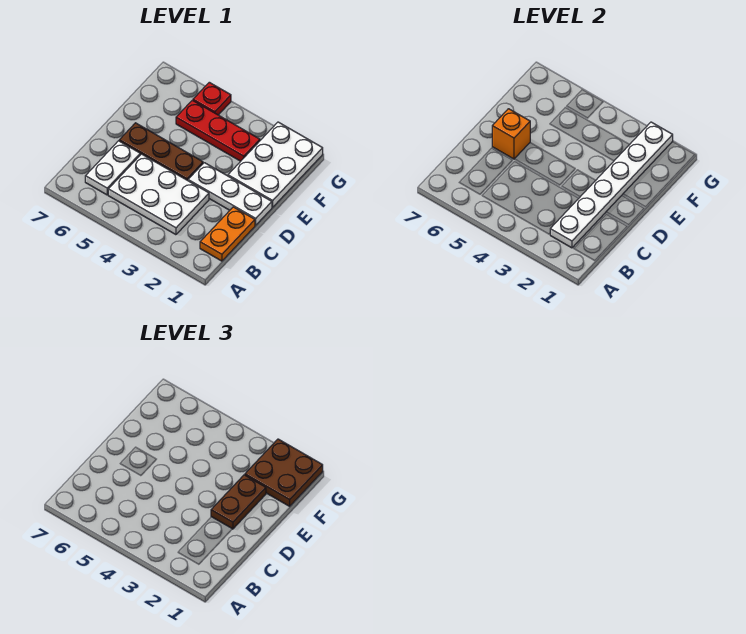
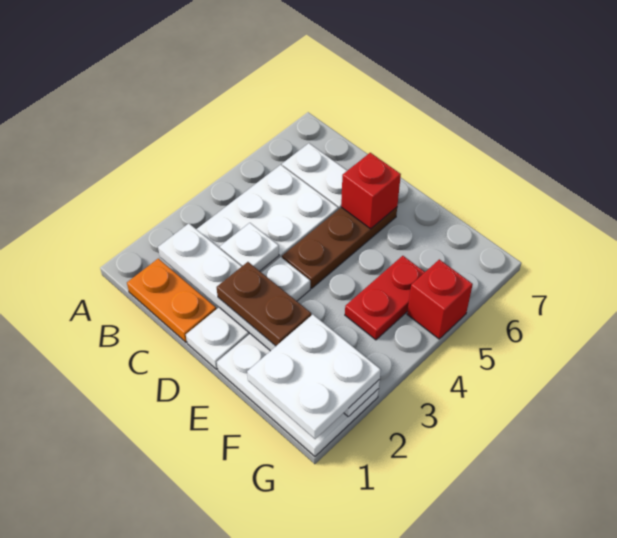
none -> white plate C3 level 2
orange brick D6 level 2 -> red brick D6 level 2
brown plate F1:G2 level 3 -> white plate F1:G2 level 3
red plate F3:F5 level 1 -> red plate F4:F5 level 1
red plate G5 level 1 -> red brick G5 level 1

